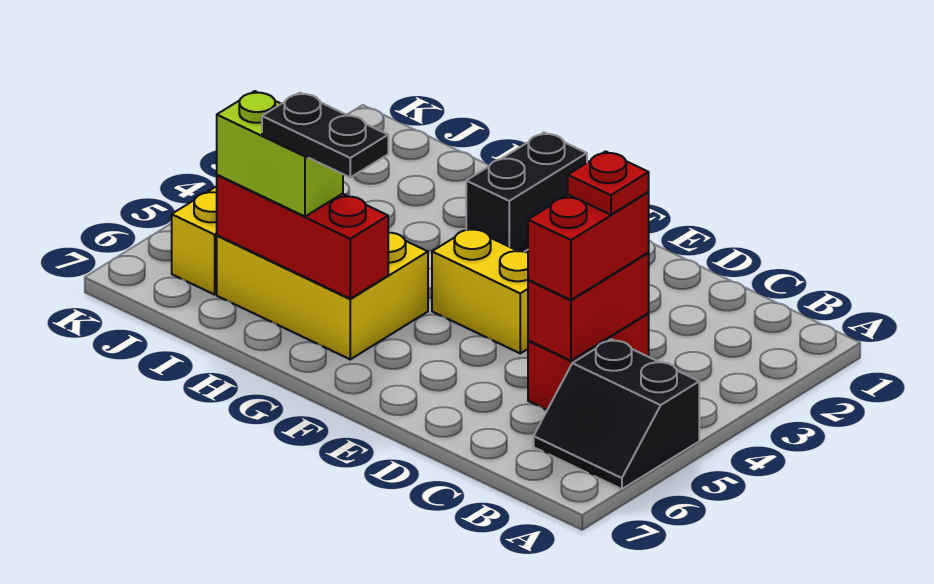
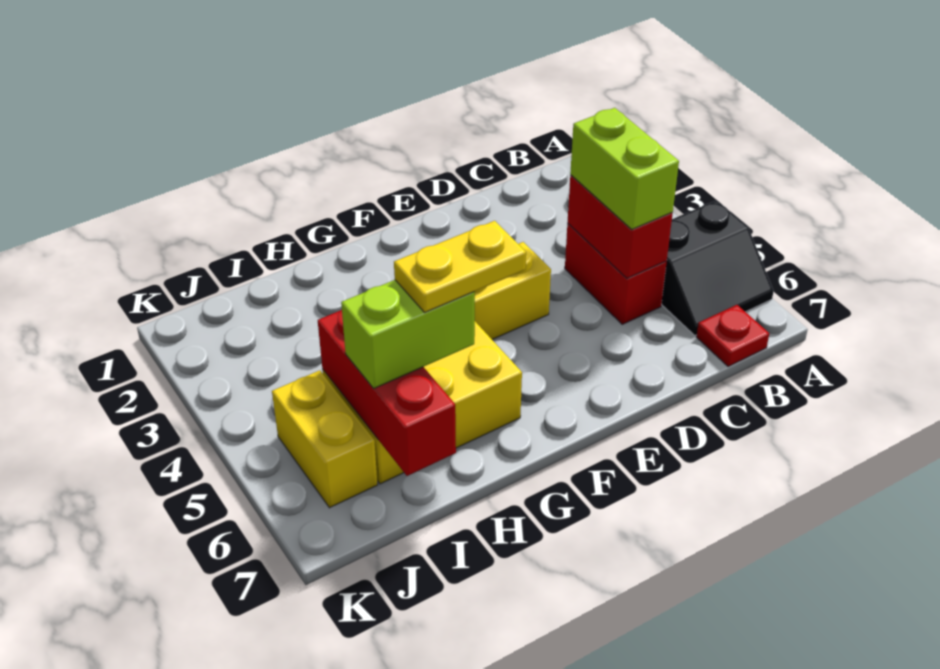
red brick C4:C5 level 3 -> lime brick C4:C5 level 3
red plate C4 level 4 -> red plate B7 level 1
black brick G1:G2 level 1 -> none
red brick G6:I6 level 2 -> red brick I5:I7 level 2
black plate G6:H6 level 4 -> yellow plate G6:H6 level 4

